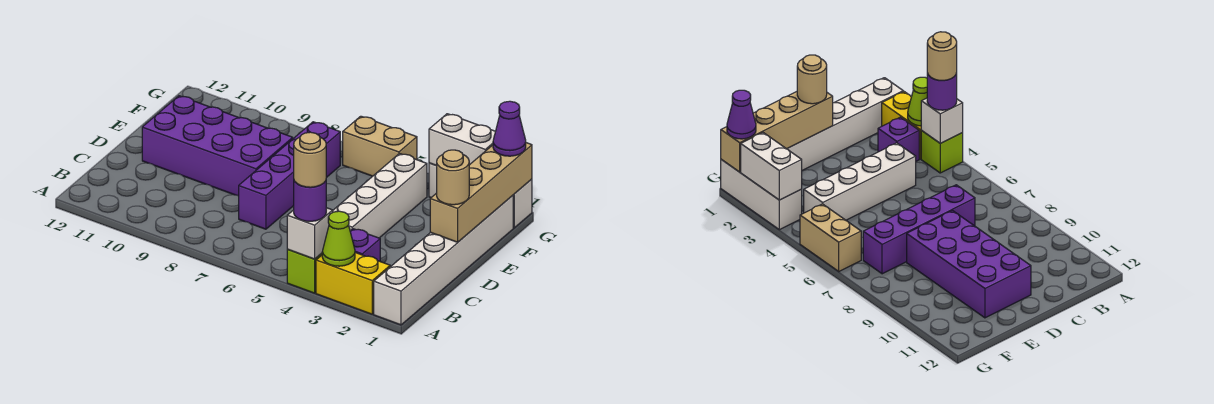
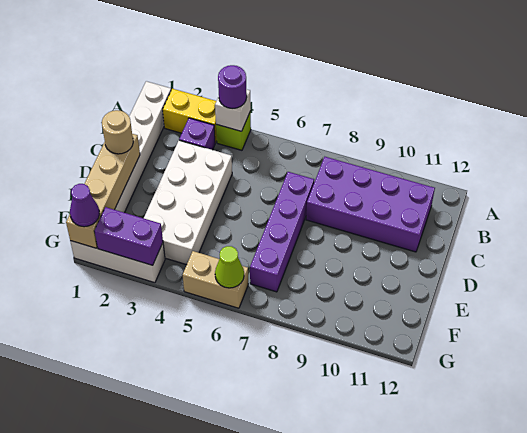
lime cone A3 level 2 -> lime cone G6 level 2
tan round brick A4 level 4 -> none
white brick C4:F4 level 1 -> white brick C3:F4 level 1
purple brick D8:E11 level 1 -> purple brick B8:C11 level 1
white brick G2:G3 level 2 -> purple brick G2:G3 level 2

